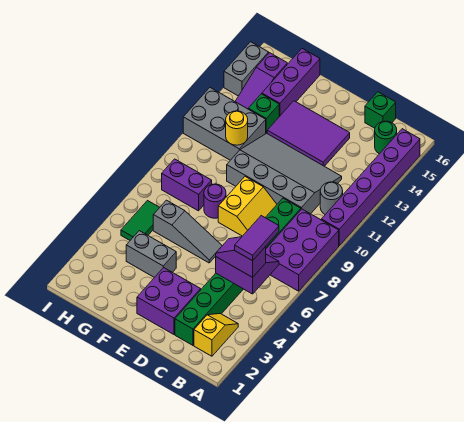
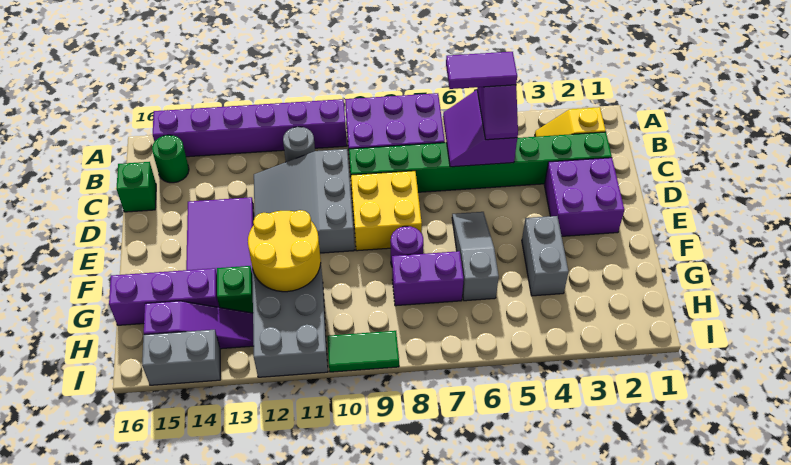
grey slope C10:F12 level 1 top 10 -> grey slope C10:E12 level 1 top 10
yellow slope D8:E9 level 1 top E -> yellow brick D8:E9 level 1
purple brick G8:H8 level 1 -> purple brick G7:G8 level 1
yellow round brick G11 level 2 -> yellow round brick F11:G12 level 2
green tile H5:H6 level 1 -> green tile I9:I10 level 1

